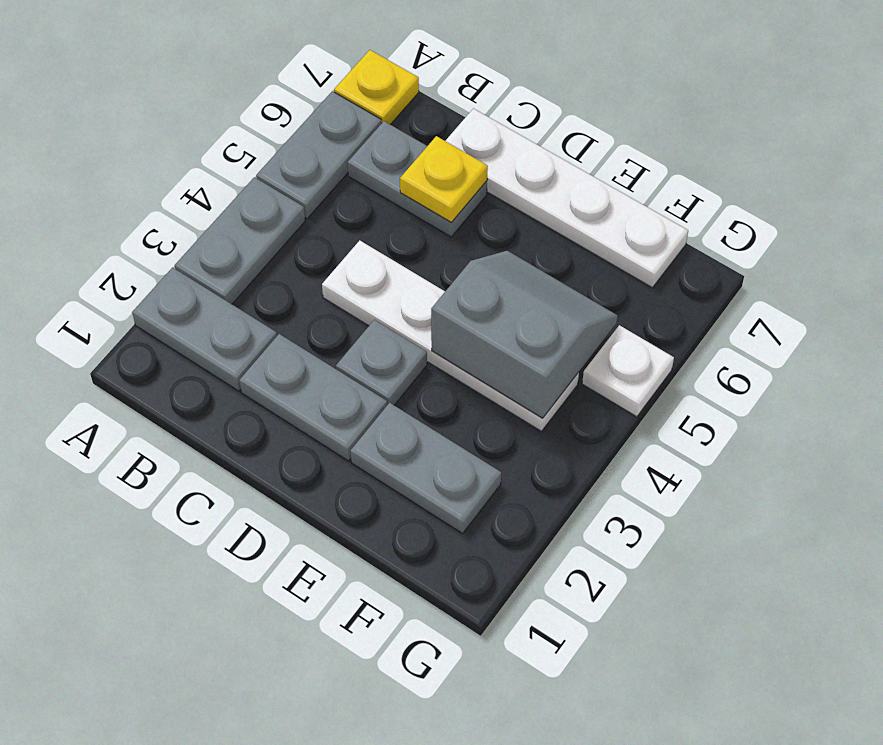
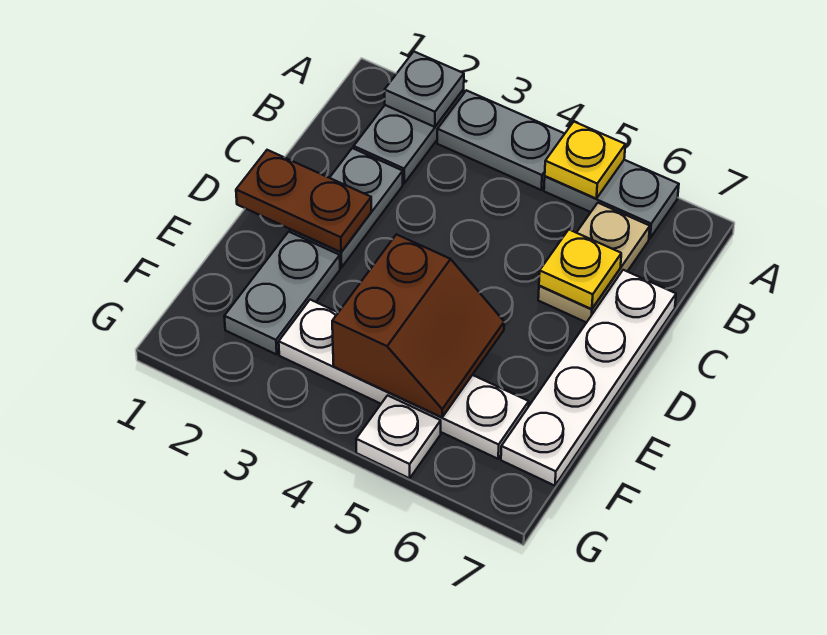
yellow plate A7 level 1 -> yellow plate A5 level 2
grey plate B6:C6 level 1 -> tan plate B6:C6 level 1
white plate C4:F4 level 1 -> white plate F3:F6 level 1
none -> brown plate D1:D2 level 2
grey plate D3 level 1 -> grey plate A2 level 2
grey slope E4:F5 level 2 top 4 -> brown slope E4:F5 level 2 top 4

